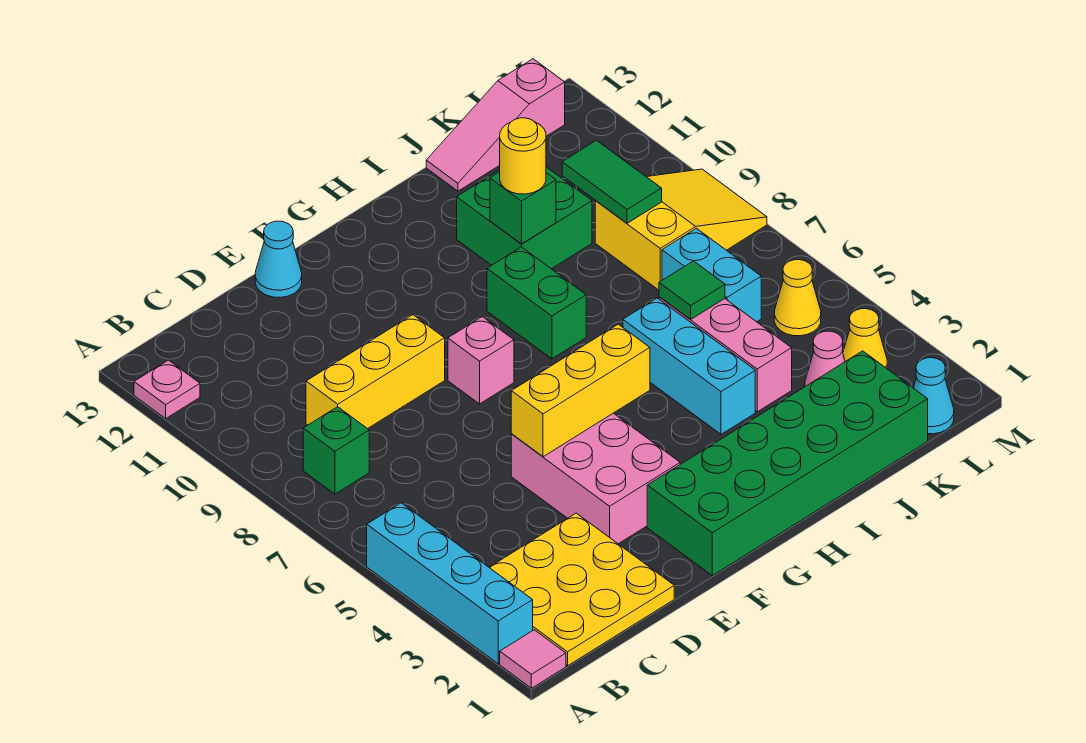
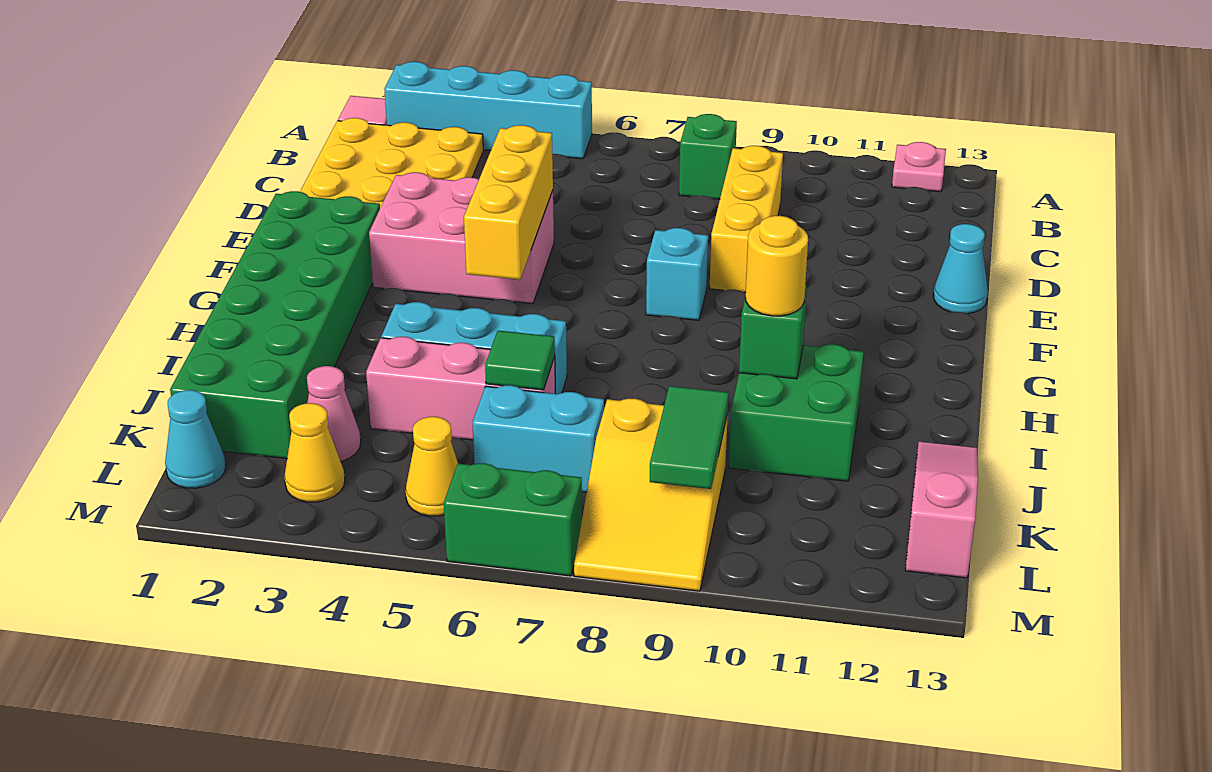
pink brick F8 level 1 -> cyan brick F8 level 1
green brick H8:H9 level 1 -> green brick M6:M7 level 1
green tile K9:K10 level 2 -> green tile K9:L9 level 2

